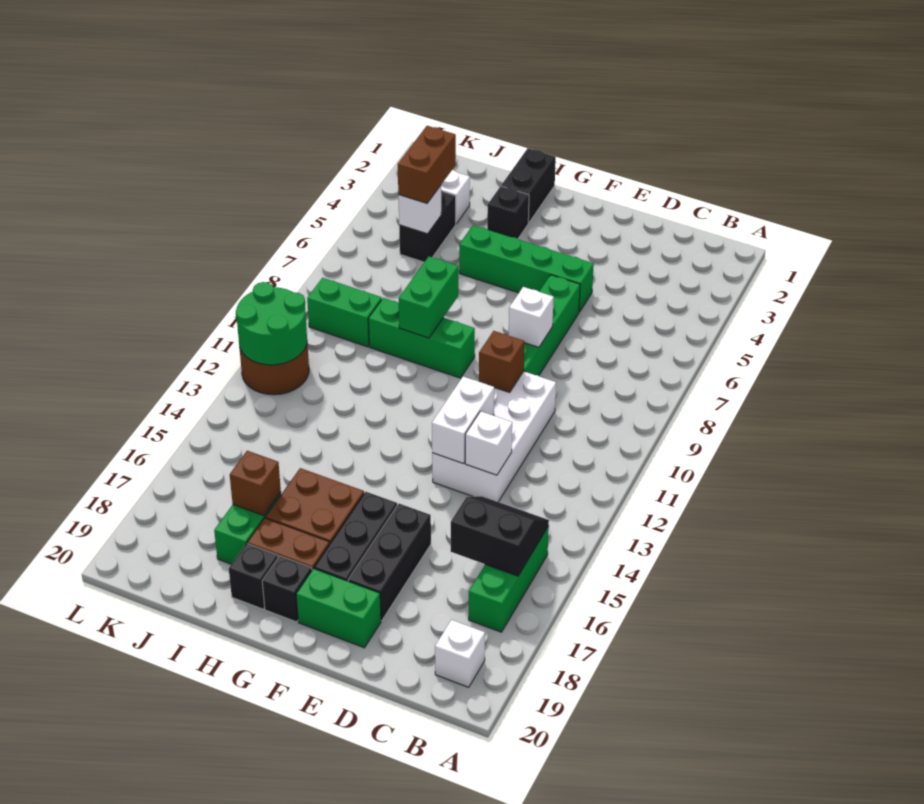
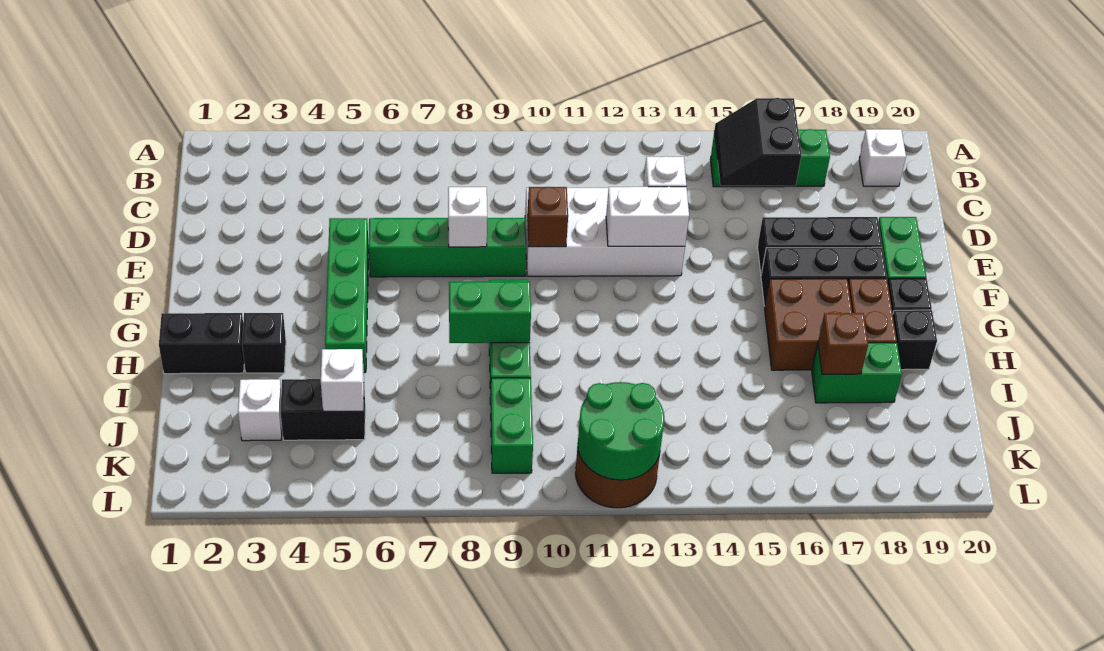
brown brick J4:J5 level 3 -> none

